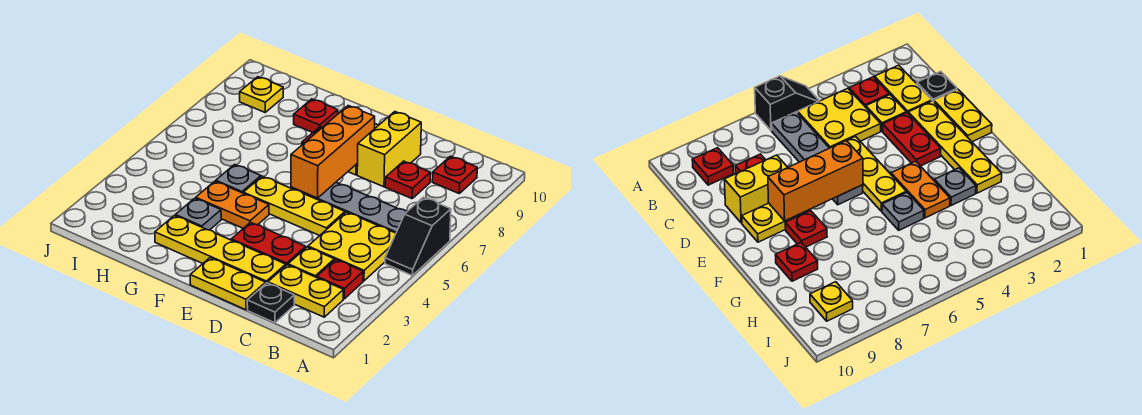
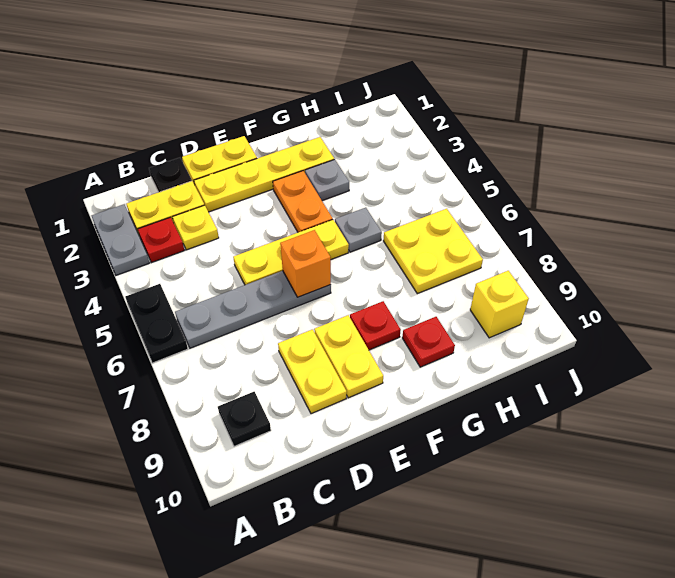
none -> grey plate A2:A3 level 1
black slope A5:A6 level 1 top 6 -> black plate A5:A6 level 1
yellow plate B4:C5 level 1 -> yellow plate H6:I7 level 1
red plate B9 level 1 -> black plate B9 level 1
red plate C8 level 1 -> none
red plate D3:E3 level 1 -> none
yellow brick D8:D9 level 1 -> yellow plate D8:D9 level 1
orange brick E6:E8 level 2 -> orange brick E6 level 2
orange plate F4:G4 level 1 -> orange plate F3:F4 level 1
yellow plate I9 level 1 -> yellow brick I9 level 1

